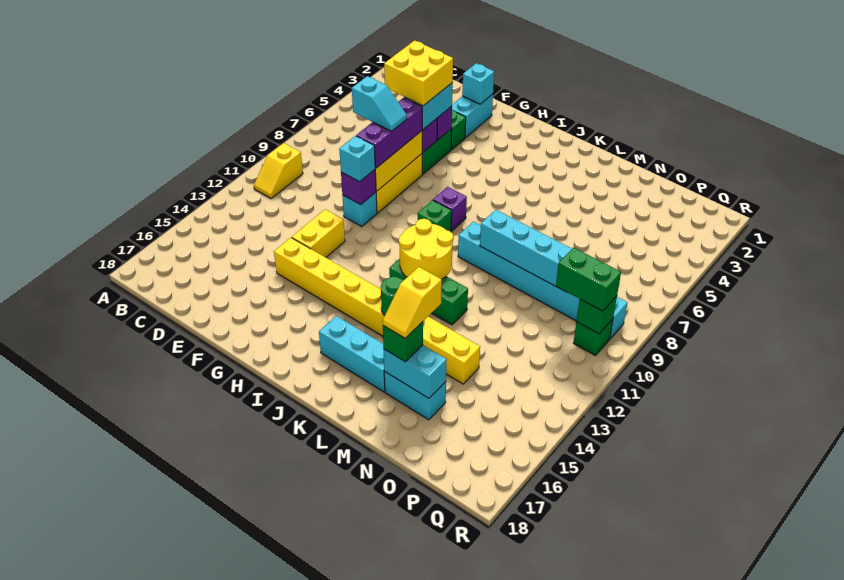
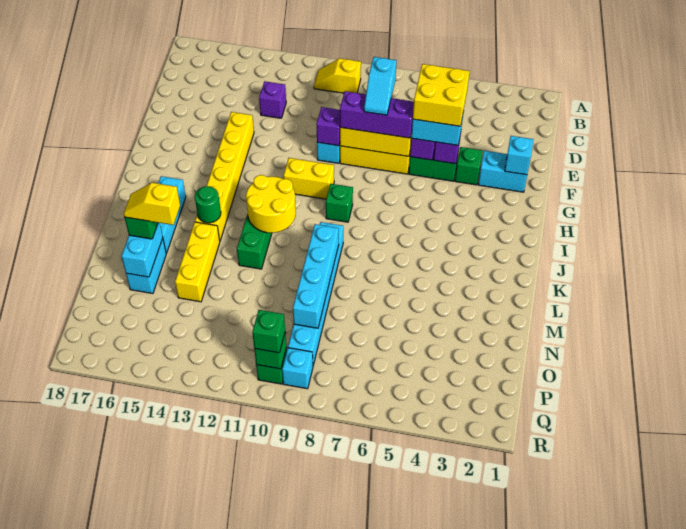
cyan brick F10 level 3 -> none
yellow brick F12:F13 level 1 -> yellow brick H10:H11 level 1
purple brick I8 level 1 -> purple brick D13 level 1
green brick P10:Q10 level 3 -> green brick Q10 level 3

